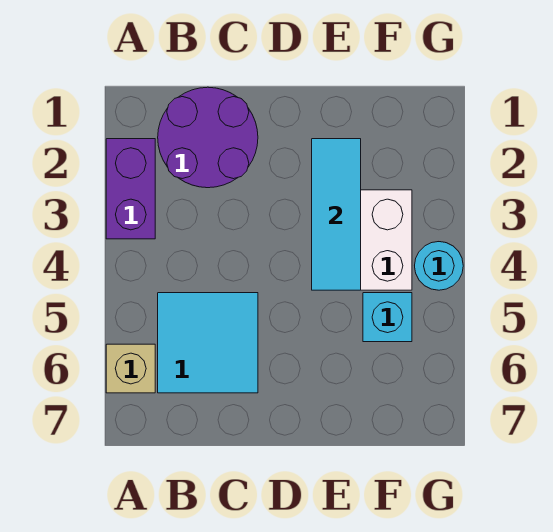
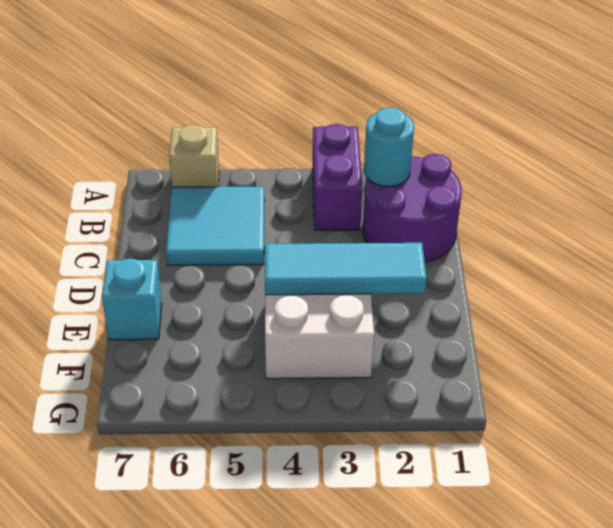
purple brick A2:A3 level 1 -> purple brick A3:B3 level 1
cyan brick F5 level 1 -> cyan brick E7 level 1
cyan round brick G4 level 1 -> cyan round brick B2 level 2

